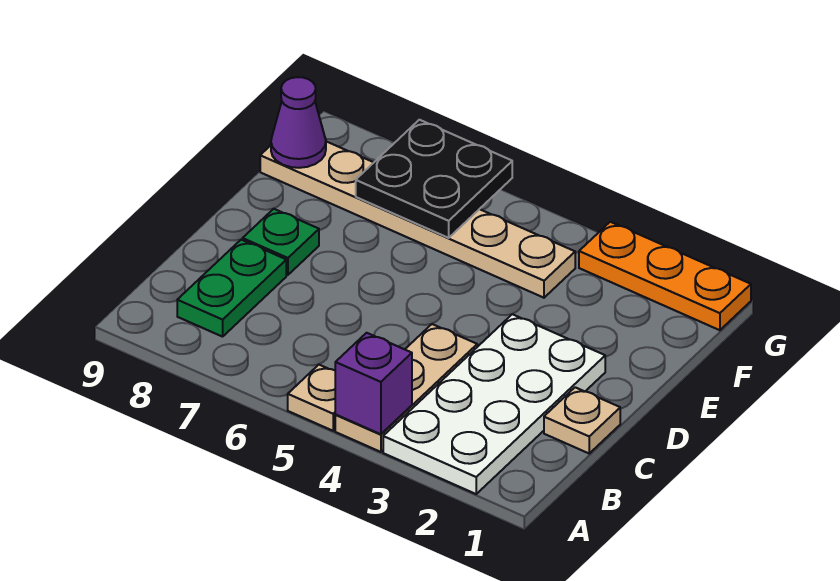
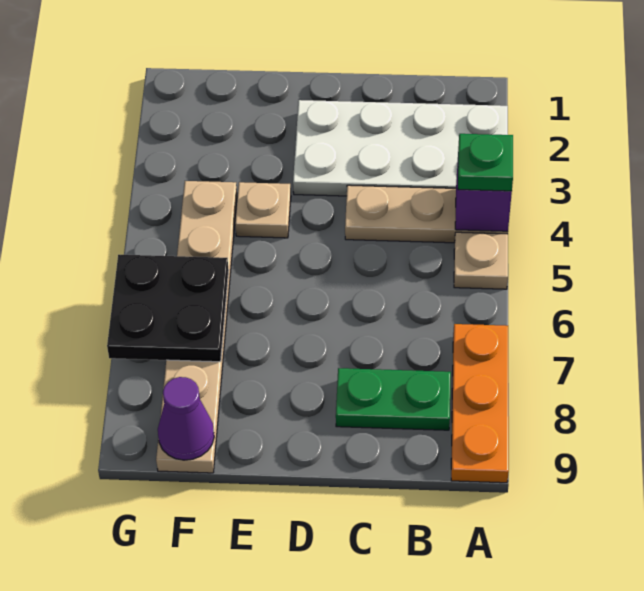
tan plate C1 level 1 -> tan plate E4 level 1
green plate D8 level 1 -> green plate A4 level 3
orange plate G1:G3 level 1 -> orange plate A7:A9 level 1

